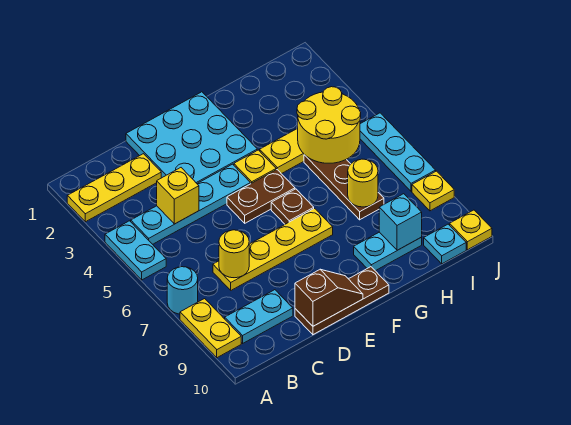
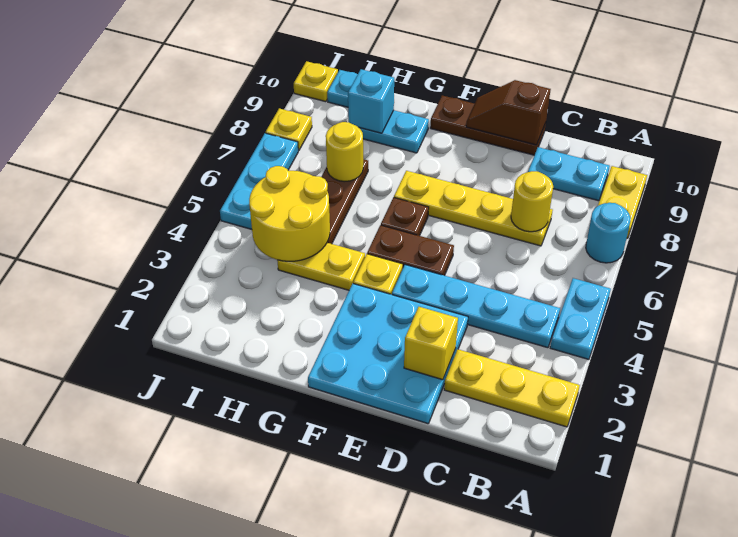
yellow brick C4 level 2 -> yellow brick D2 level 2

